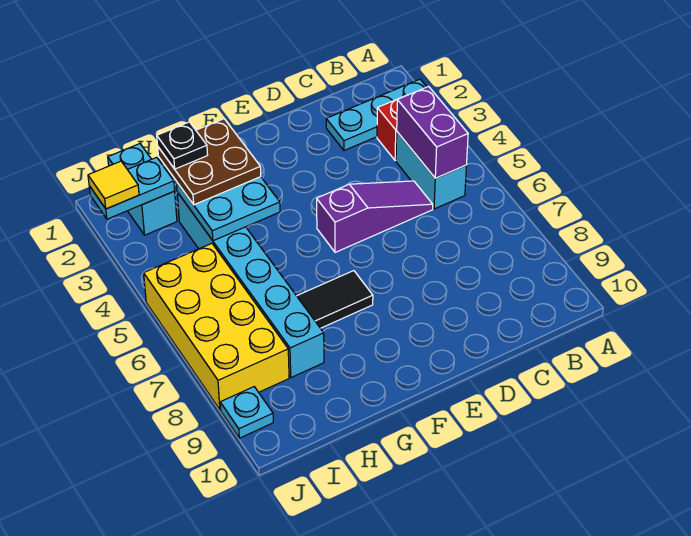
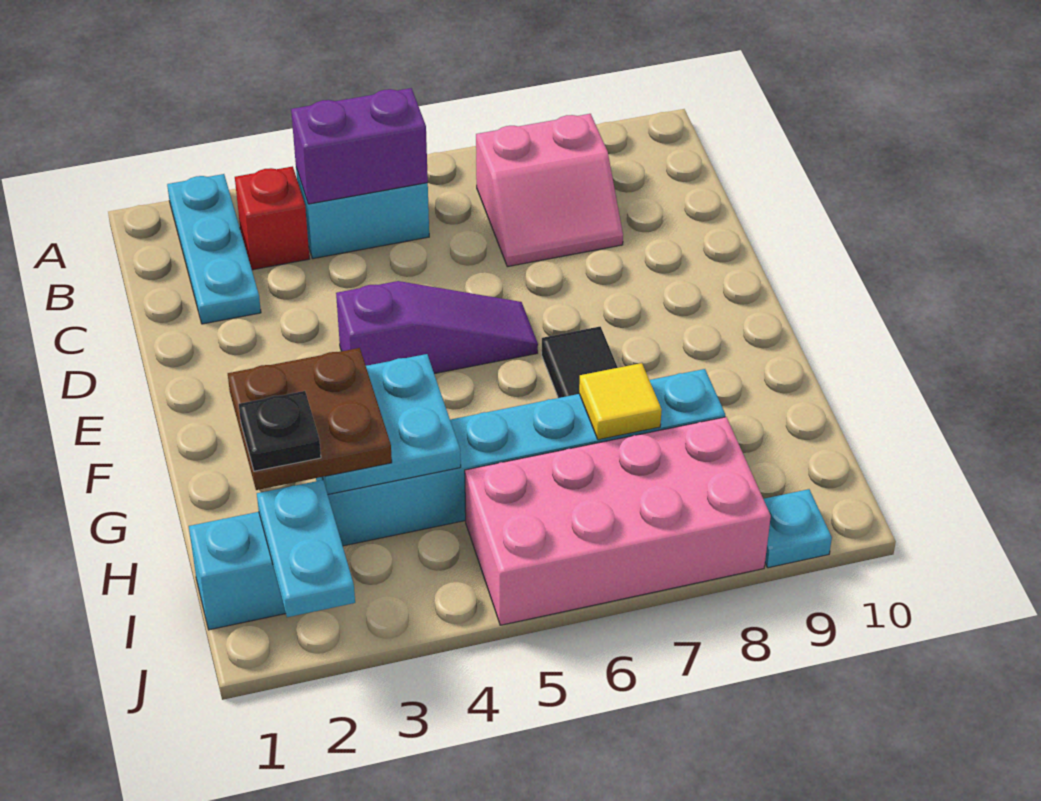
none -> pink slope B7:C8 level 1 top B
purple slope C5:E5 level 1 top E -> purple slope E4:E6 level 1 top 4
yellow brick I5:J8 level 1 -> pink brick I5:J8 level 1
yellow tile J2 level 3 -> yellow tile H7 level 2

